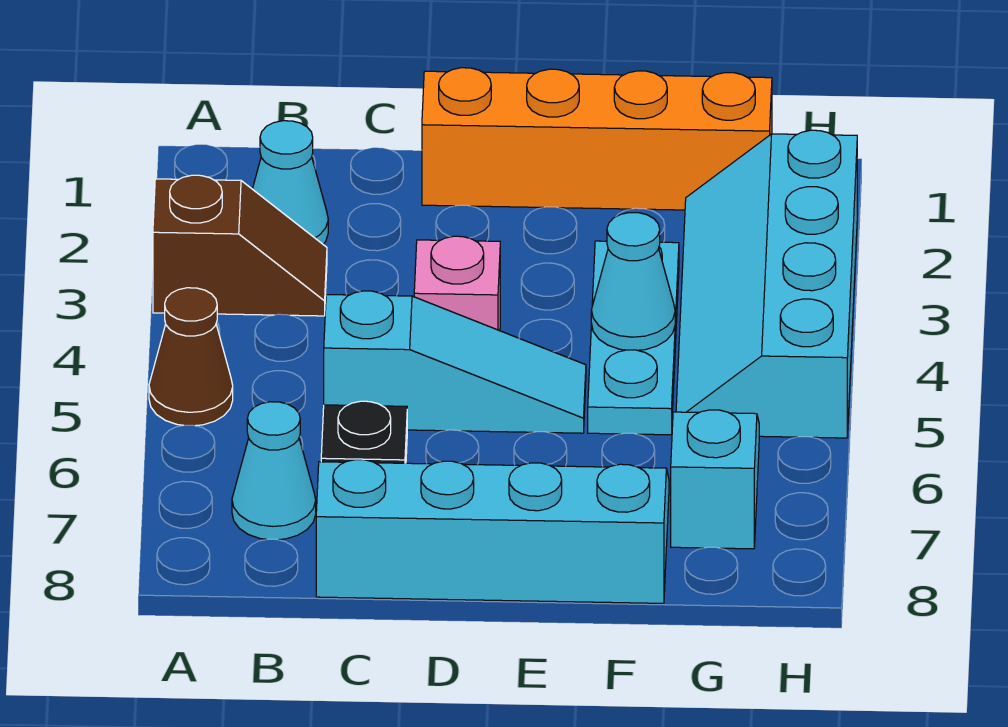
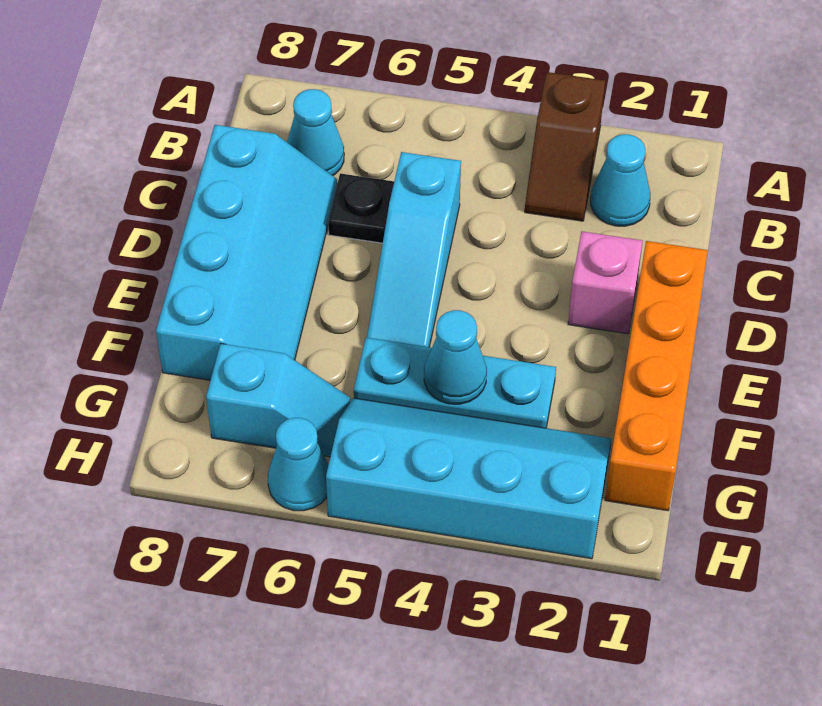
brown cone A5 level 1 -> none
pink brick D4 level 1 -> pink brick D2 level 1
none -> cyan cone H6 level 1

